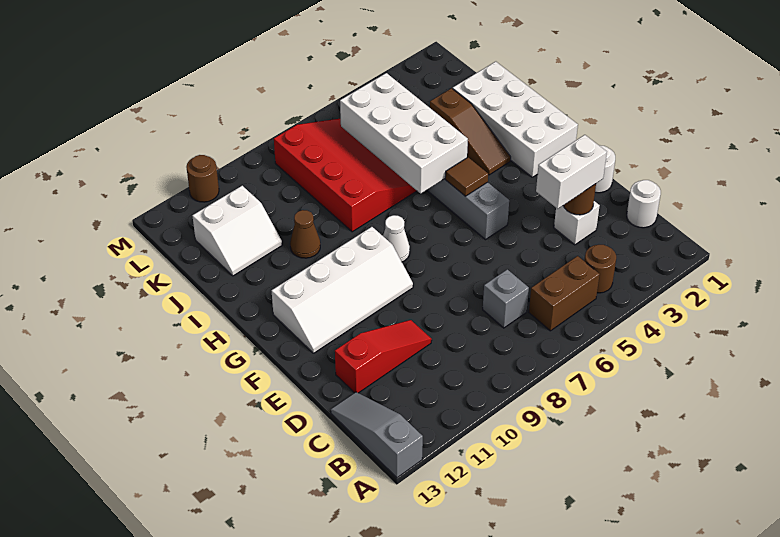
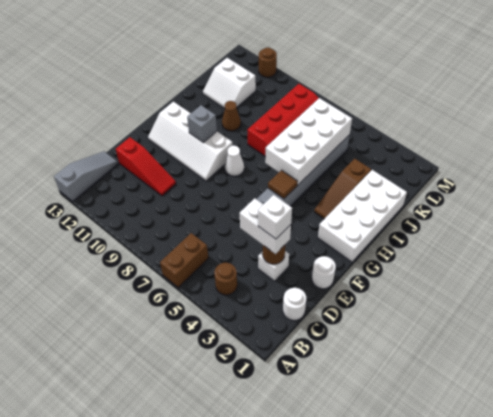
brown brick B5:B6 level 1 -> brown brick A6:B6 level 1
grey brick C7 level 1 -> grey brick G10 level 2
none -> white brick D3 level 4

